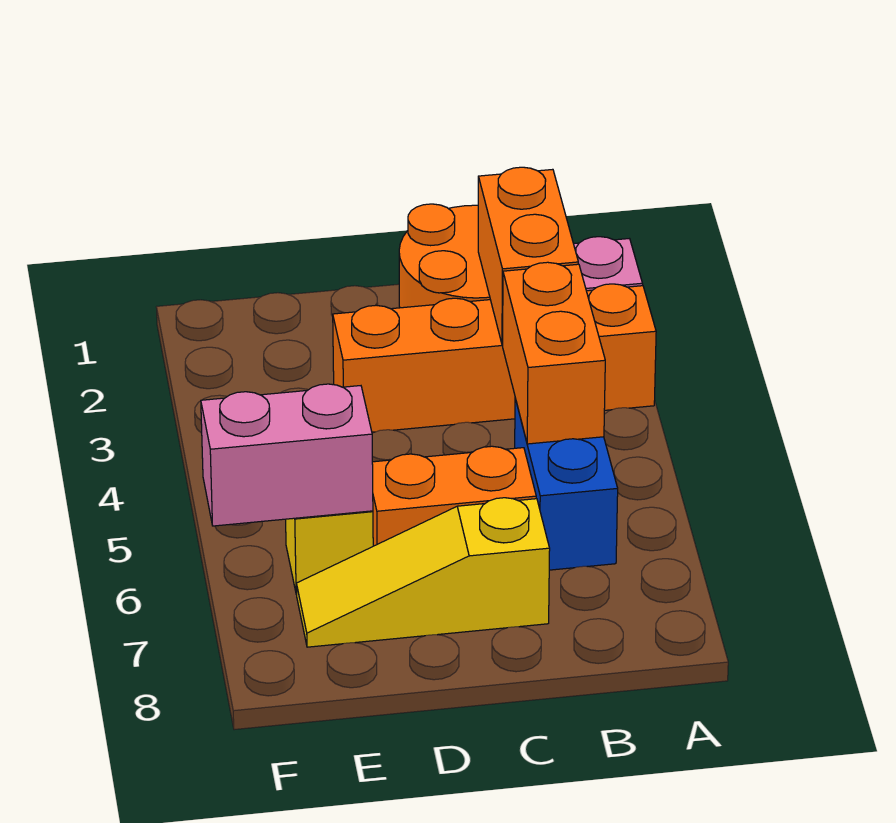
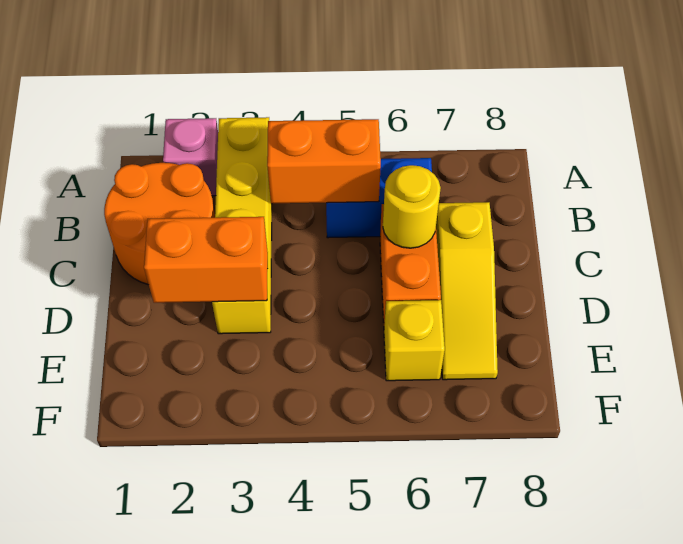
orange brick A3:D3 level 1 -> yellow brick A3:D3 level 1
orange brick B2:B3 level 2 -> orange brick D2:D3 level 2
none -> yellow round brick C6 level 2
pink brick E6:F6 level 2 -> none

